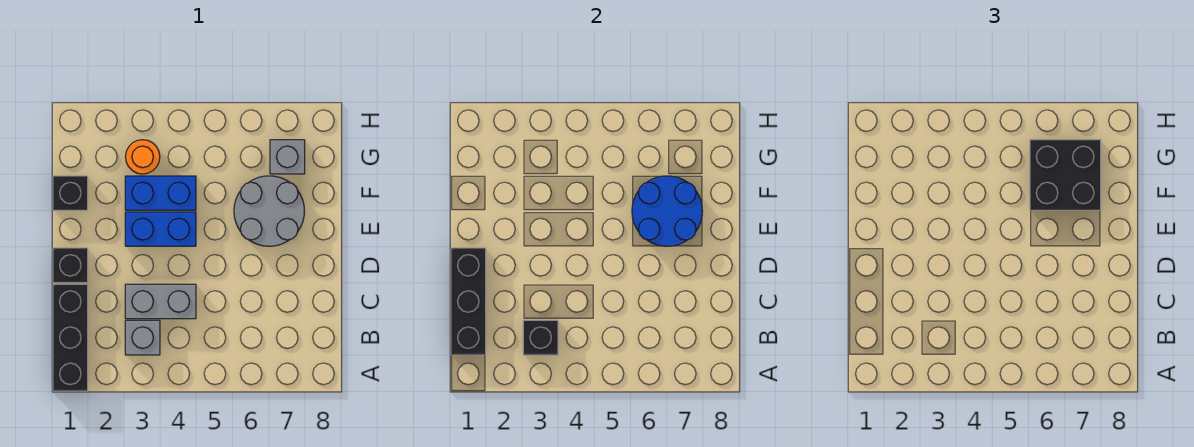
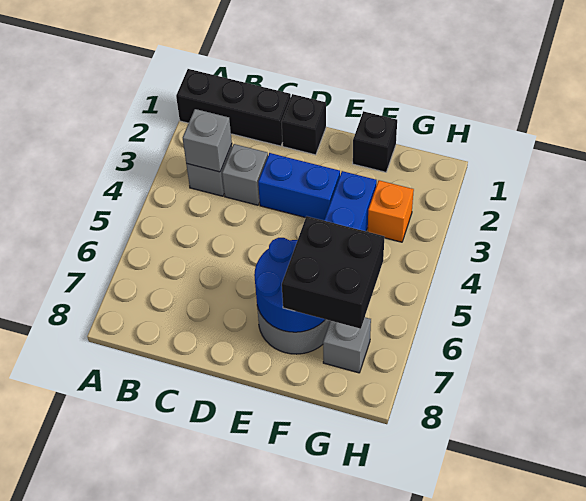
black brick B1:D1 level 2 -> none
black brick B3 level 2 -> grey brick B3 level 2
grey brick C3:C4 level 1 -> grey brick C3 level 1
blue brick E3:E4 level 1 -> blue brick D3:E3 level 1
orange round brick G3 level 1 -> orange brick G3 level 1

